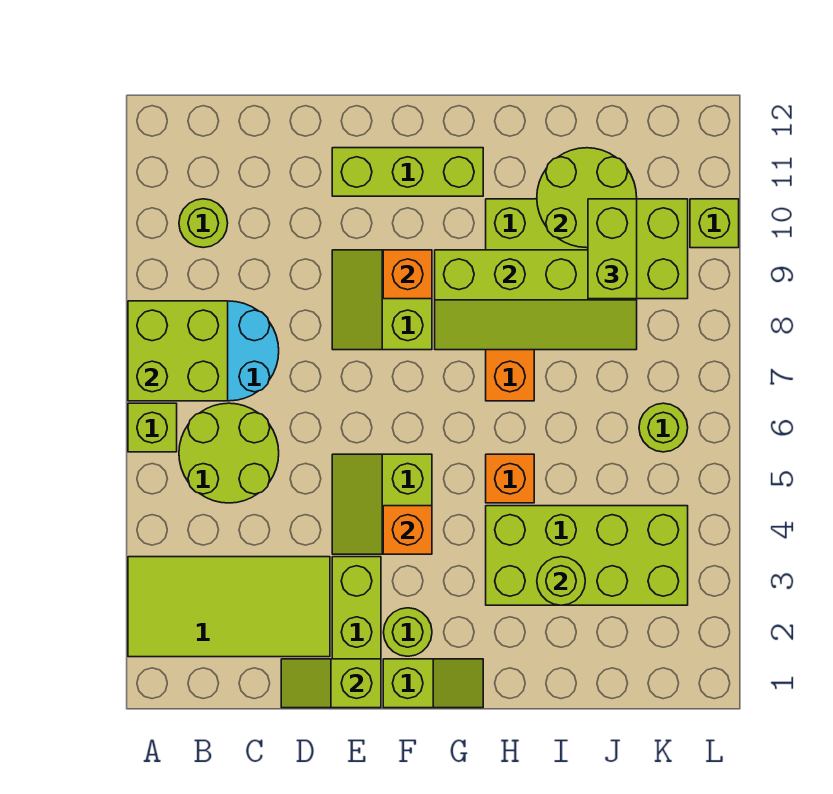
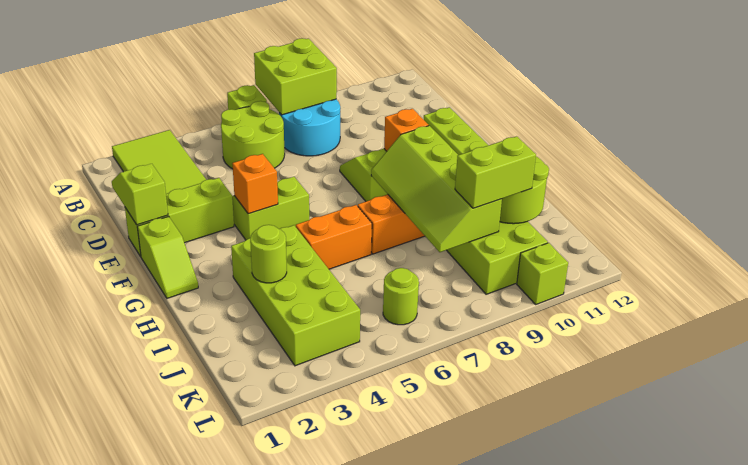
lime round brick B10 level 1 -> none
lime round brick F2 level 1 -> none
orange brick H5 level 1 -> orange brick H5:H6 level 1

